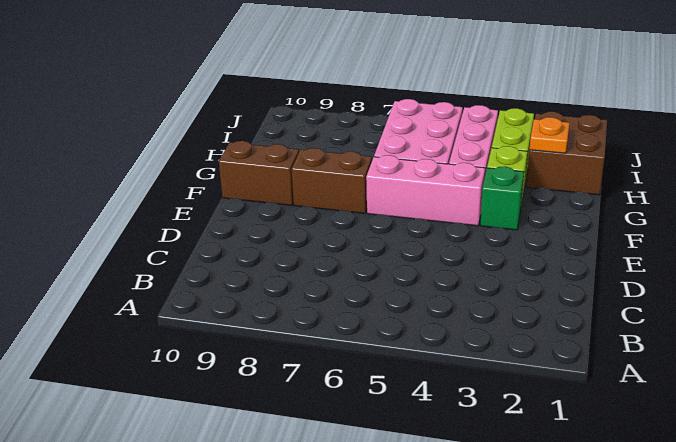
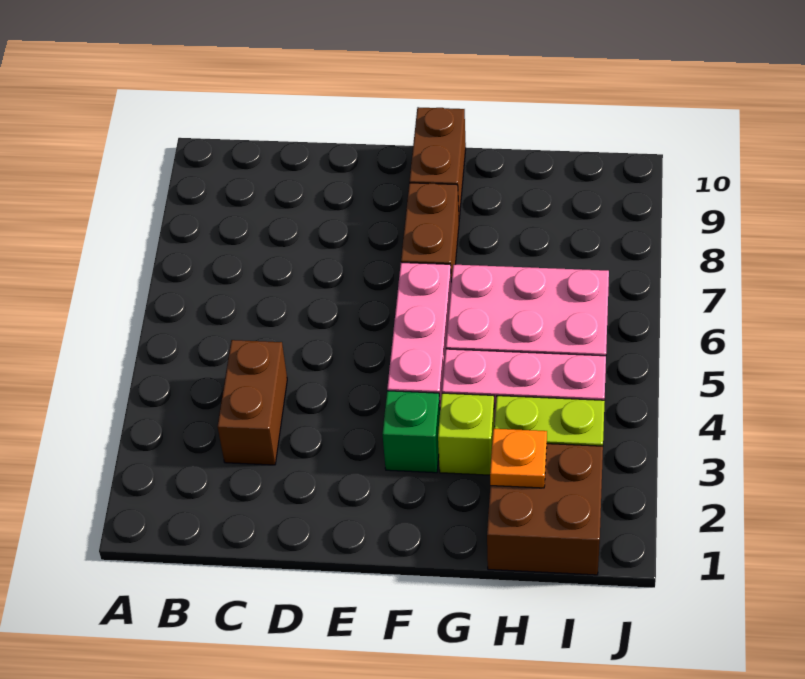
none -> brown brick C3:C4 level 1

